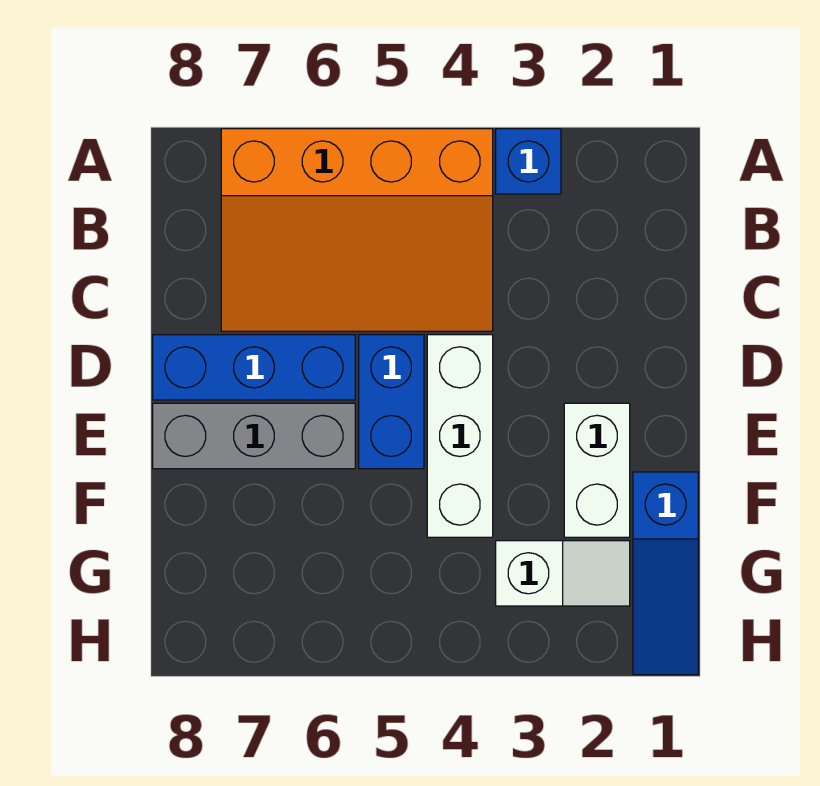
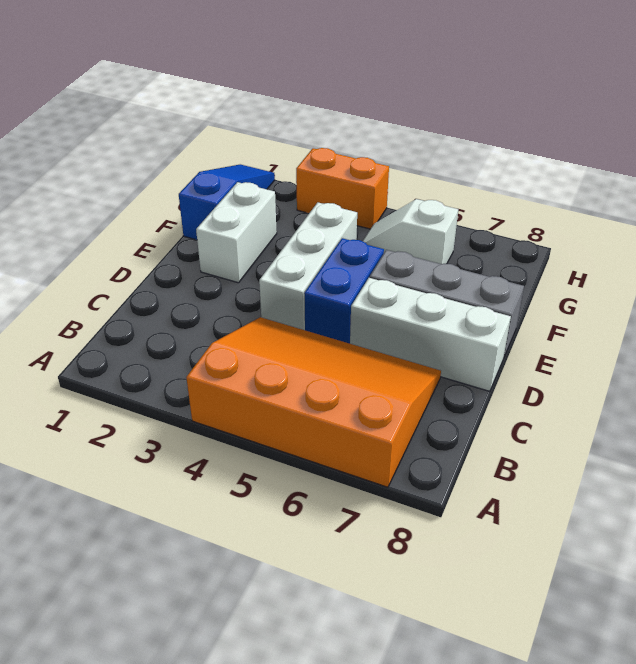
blue brick A3 level 1 -> none
blue brick D6:D8 level 1 -> white brick D6:D8 level 1
white slope G2:G3 level 1 top 3 -> white slope G5:G6 level 1 top 6
none -> orange brick H3:H4 level 1

